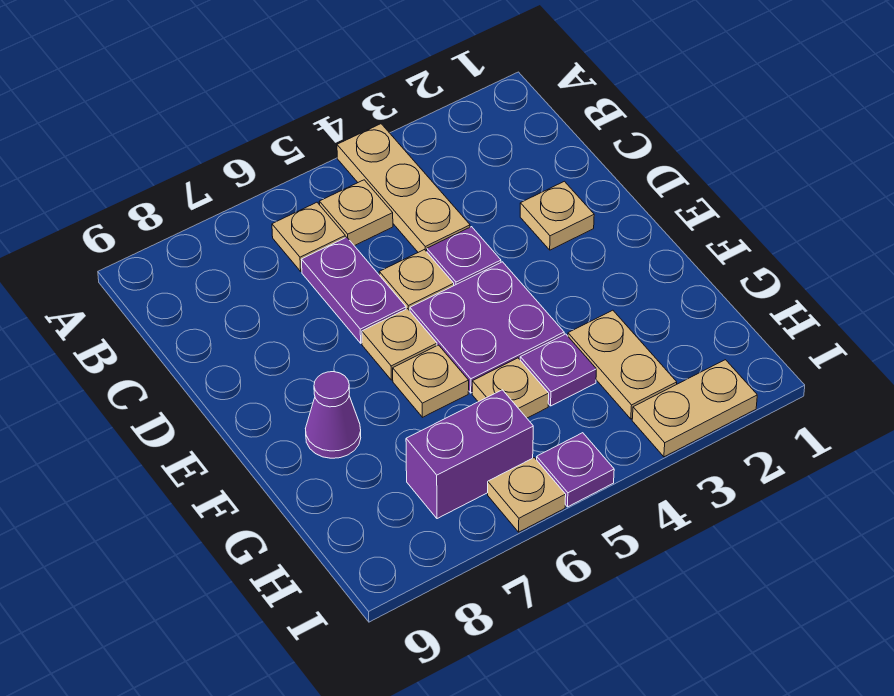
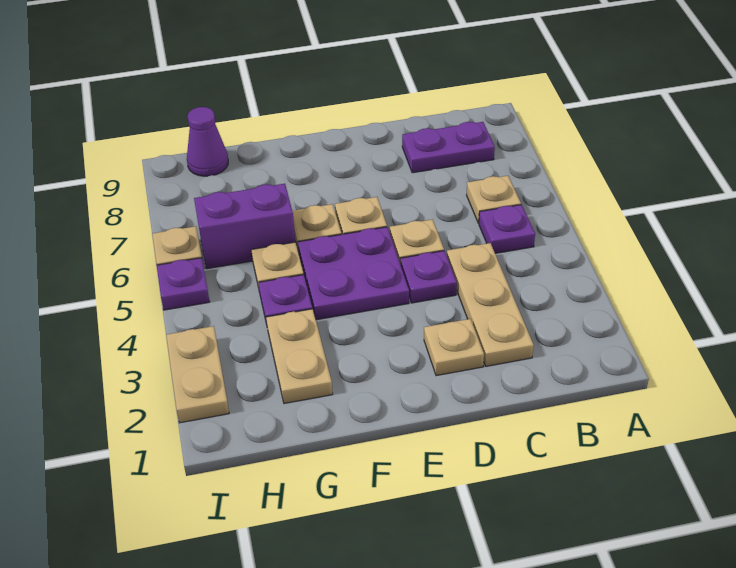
tan plate A4:C4 level 1 -> tan plate C2:C4 level 1
tan plate B5 level 1 -> purple plate B5 level 1
purple plate C6:D6 level 1 -> purple plate B8:C8 level 1
purple cone F8 level 1 -> purple cone H9 level 1
tan plate G3:H3 level 1 -> tan plate G2:G3 level 1
purple brick H6:H7 level 1 -> purple brick G6:H6 level 1

